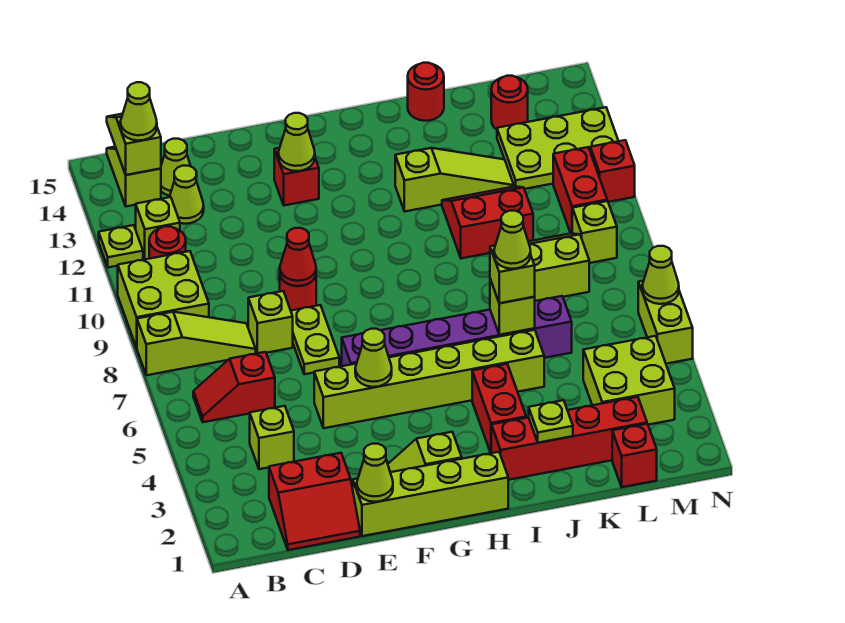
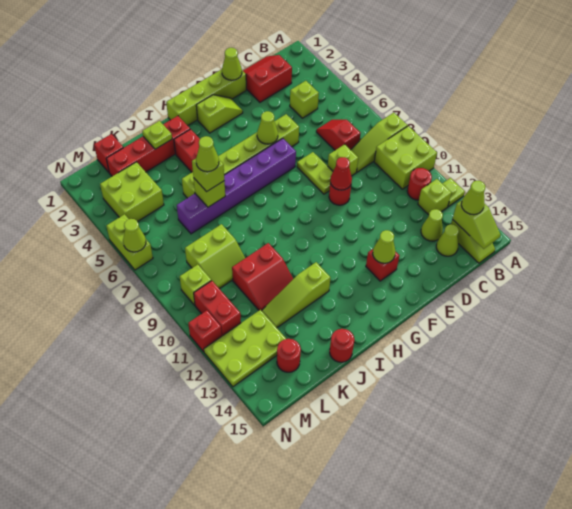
red slope B6:C6 level 1 top C -> red slope C6:C7 level 1 top 7

